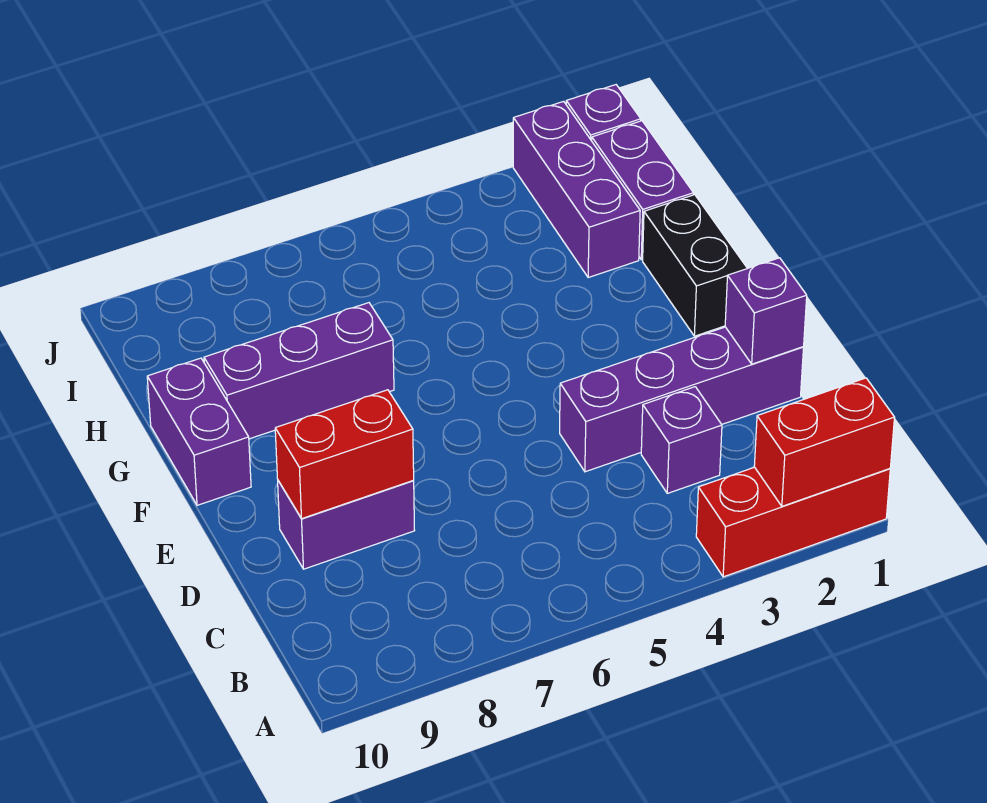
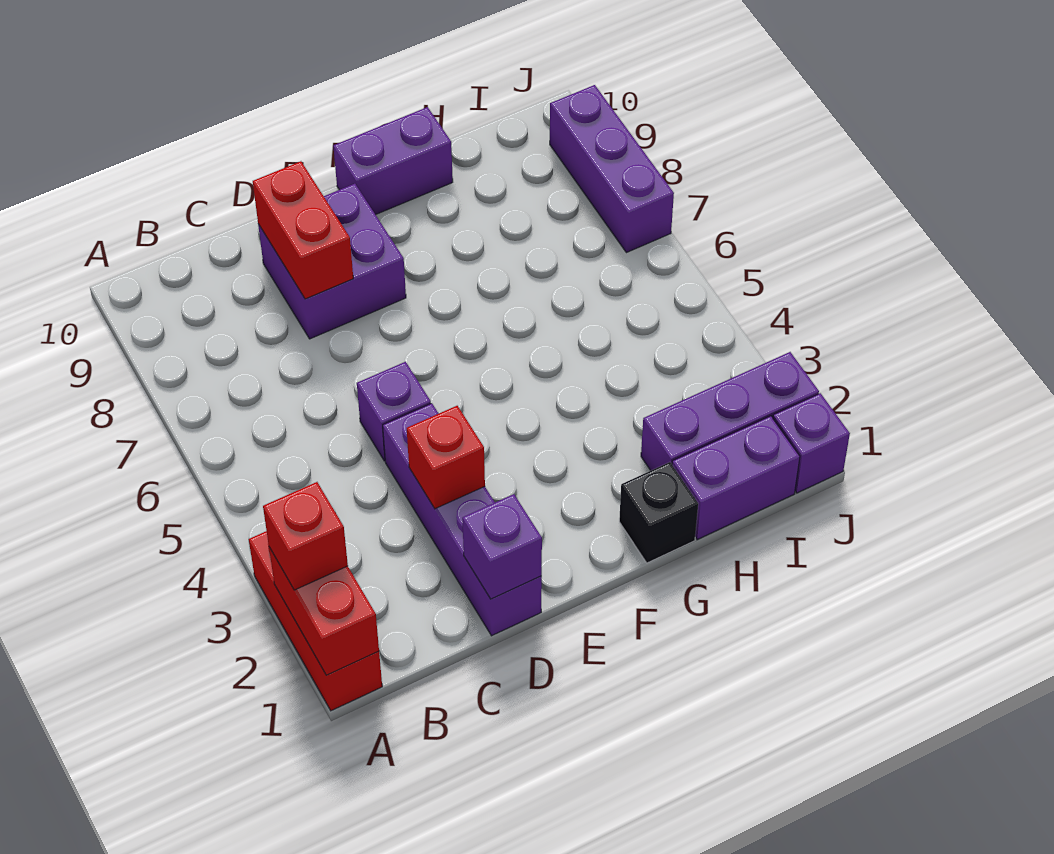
none -> red brick A2 level 3
purple brick C3 level 1 -> purple brick D5 level 1
none -> red brick D3 level 2
purple brick D8:D9 level 1 -> purple brick D8:E9 level 1
black brick F1:G1 level 1 -> black brick G1 level 1
purple brick G7:G9 level 1 -> purple brick J7:J9 level 1

